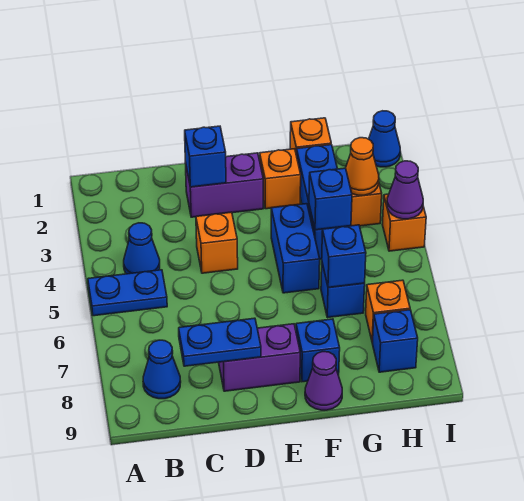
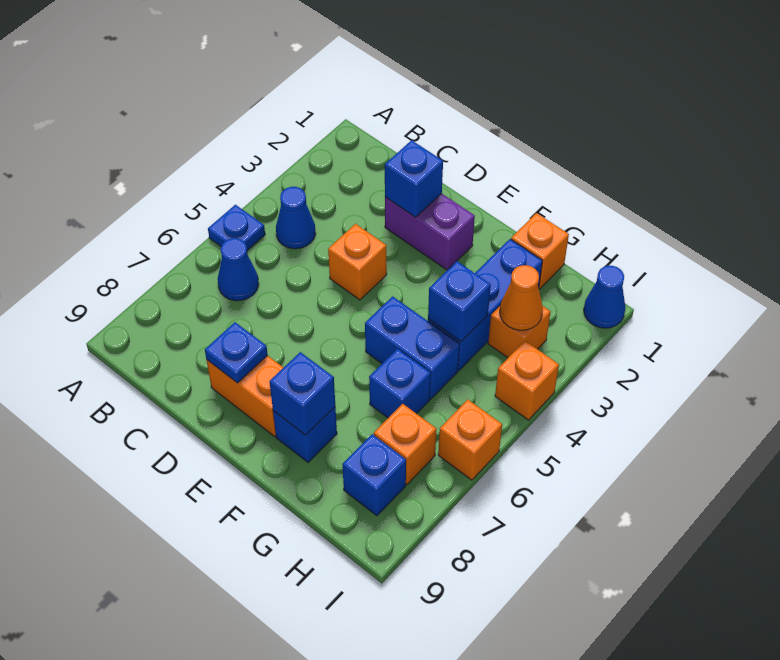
blue plate A5:B5 level 1 -> blue plate A5 level 1
blue cone B8 level 1 -> blue cone B6 level 1
blue plate C8:D8 level 2 -> blue plate D8 level 2
purple brick D8:E8 level 1 -> orange brick D8:E8 level 1
orange brick F2 level 1 -> orange brick I6 level 1
blue brick F4:F5 level 1 -> blue brick F5:G5 level 1
purple cone F9 level 1 -> none
blue brick G6 level 2 -> blue brick F8 level 2
purple cone I4 level 2 -> none

